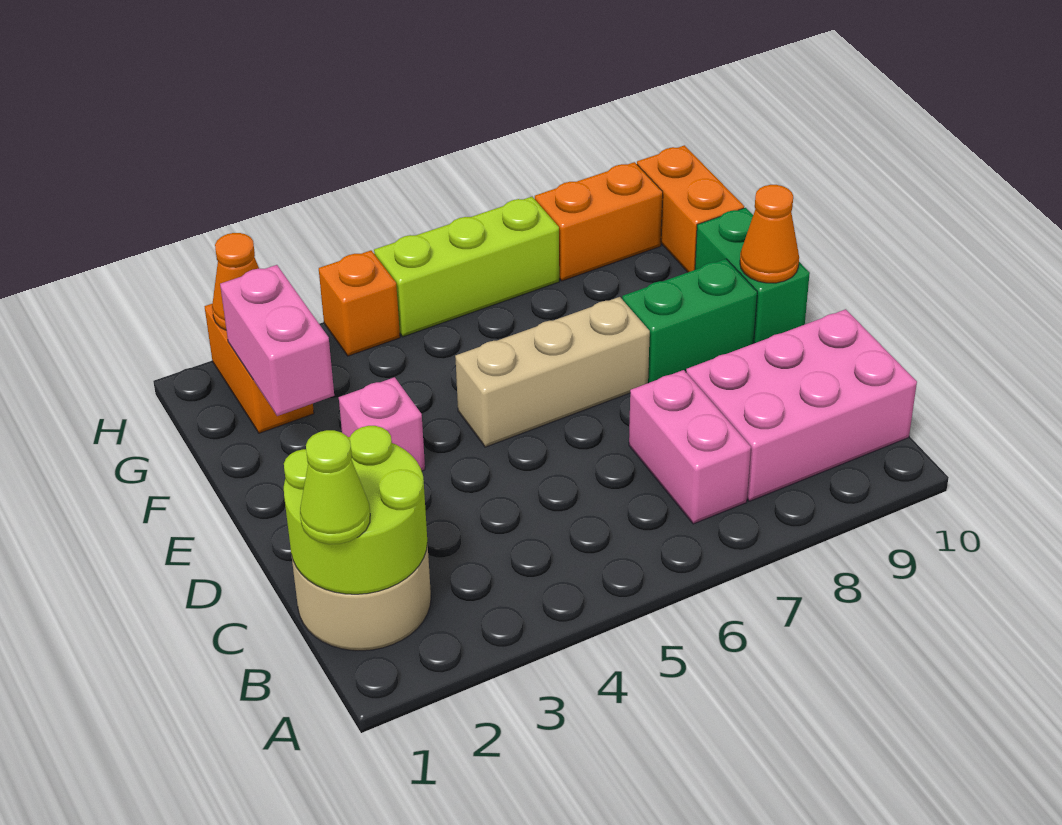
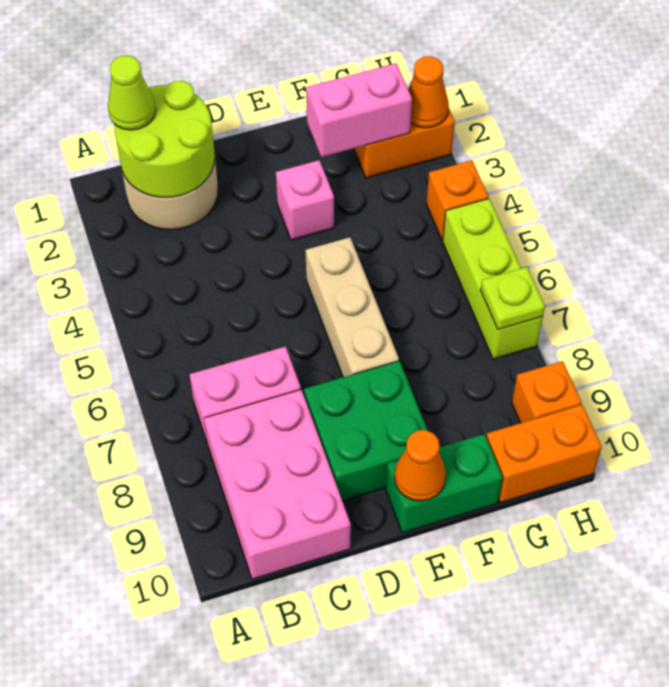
green brick E8:E9 level 1 -> green brick D8:E9 level 1
none -> lime plate H7 level 2
orange brick H8:H9 level 1 -> orange brick H9 level 1

